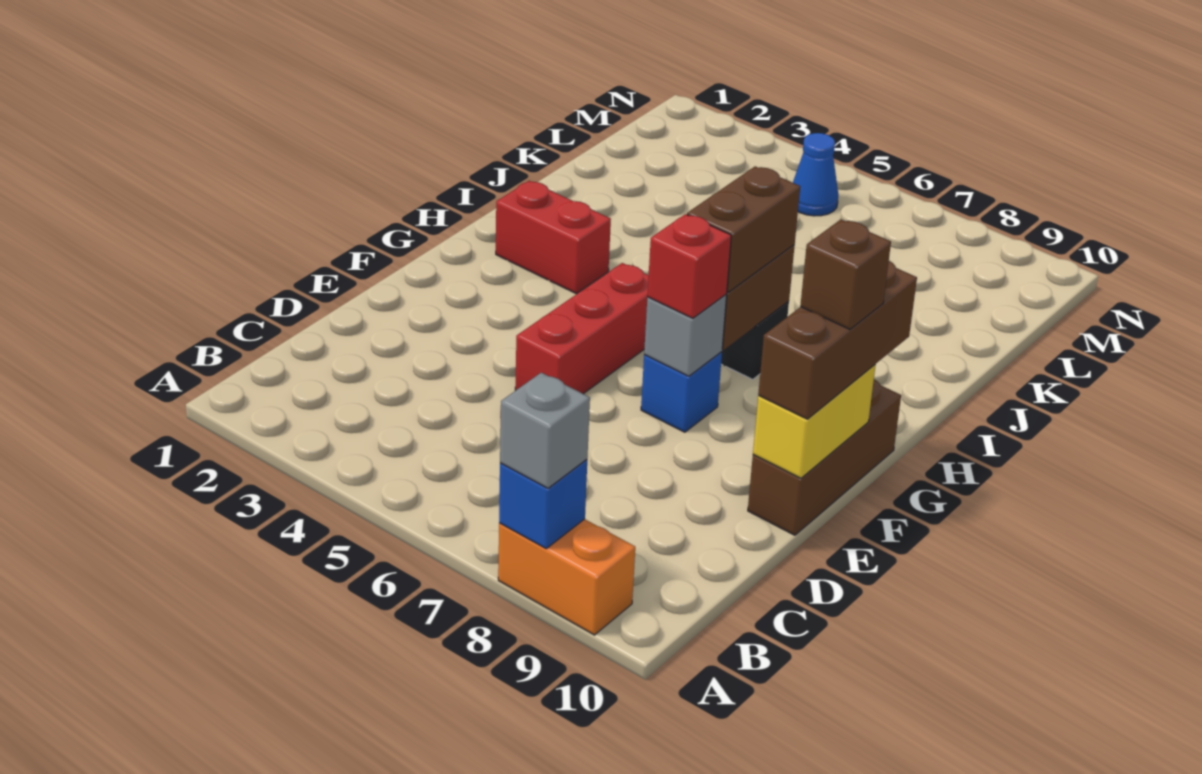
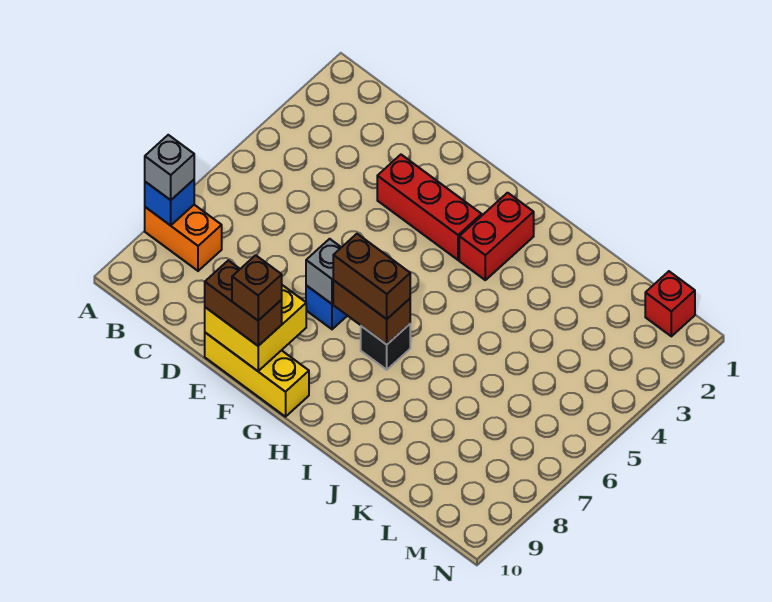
orange brick A8:A9 level 1 -> orange brick A8:B8 level 1
red brick E5:G5 level 1 -> red brick E3:G3 level 1
brown brick E10:G10 level 1 -> yellow brick E10:G10 level 1
yellow brick E10:F10 level 2 -> yellow brick E9:F10 level 2
brown brick E10:G10 level 3 -> brown brick E10:F10 level 3
red brick F7 level 3 -> red brick M1 level 1
blue cone M5 level 1 -> none

